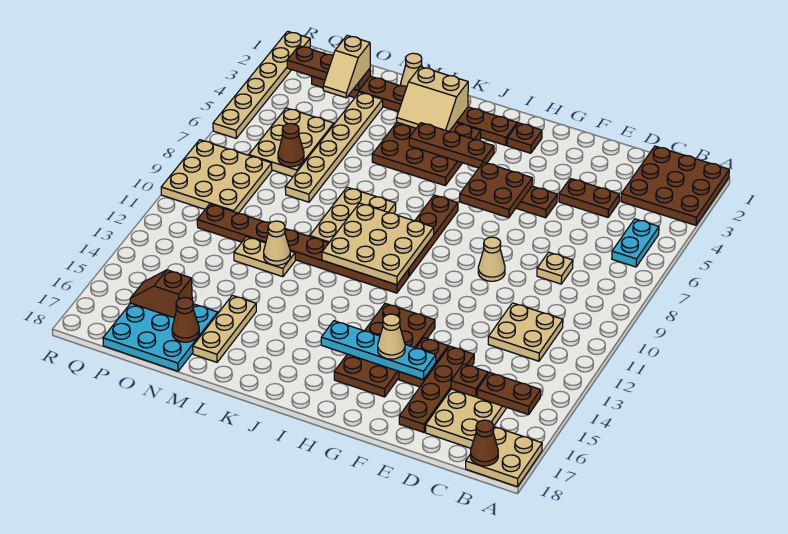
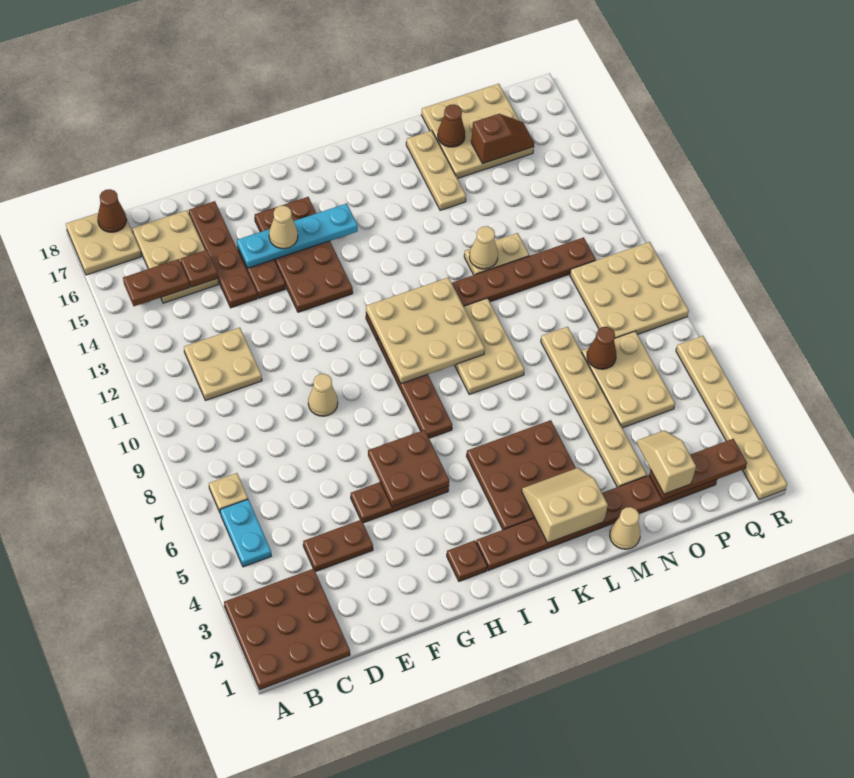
tan plate D8 level 1 -> tan plate B7 level 1
brown plate I4:K4 level 2 -> none
cyan plate N16:P18 level 1 -> tan plate N16:P18 level 1

